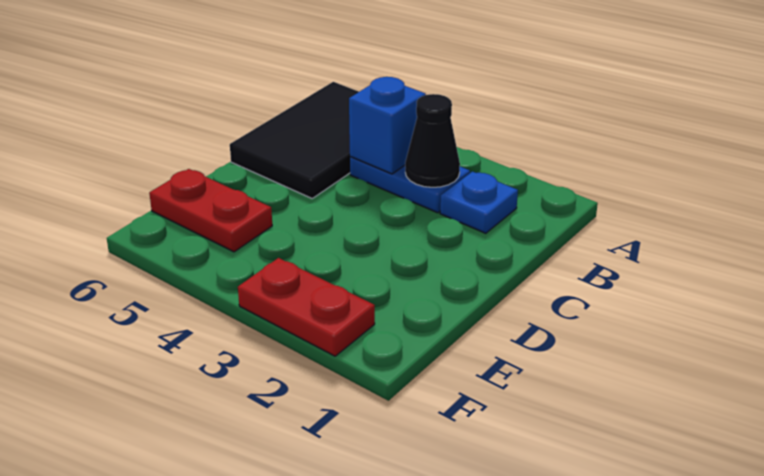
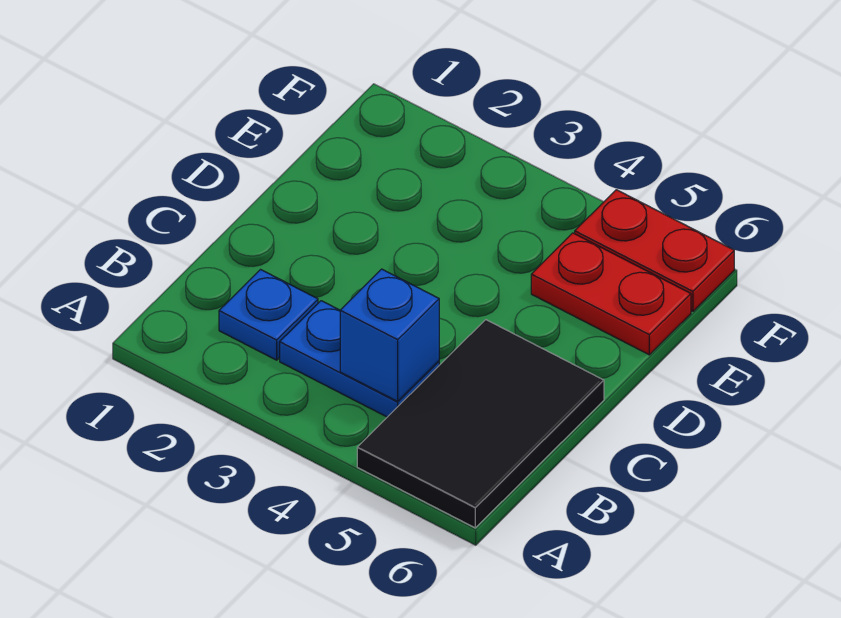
black cone B3 level 2 -> none
red plate F2:F3 level 1 -> red plate F5:F6 level 1

